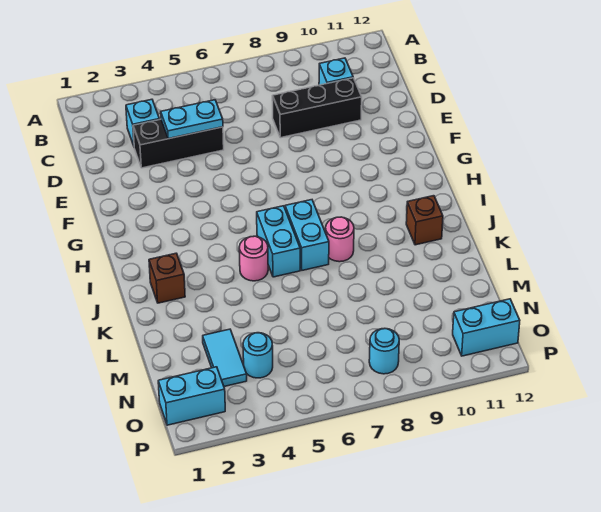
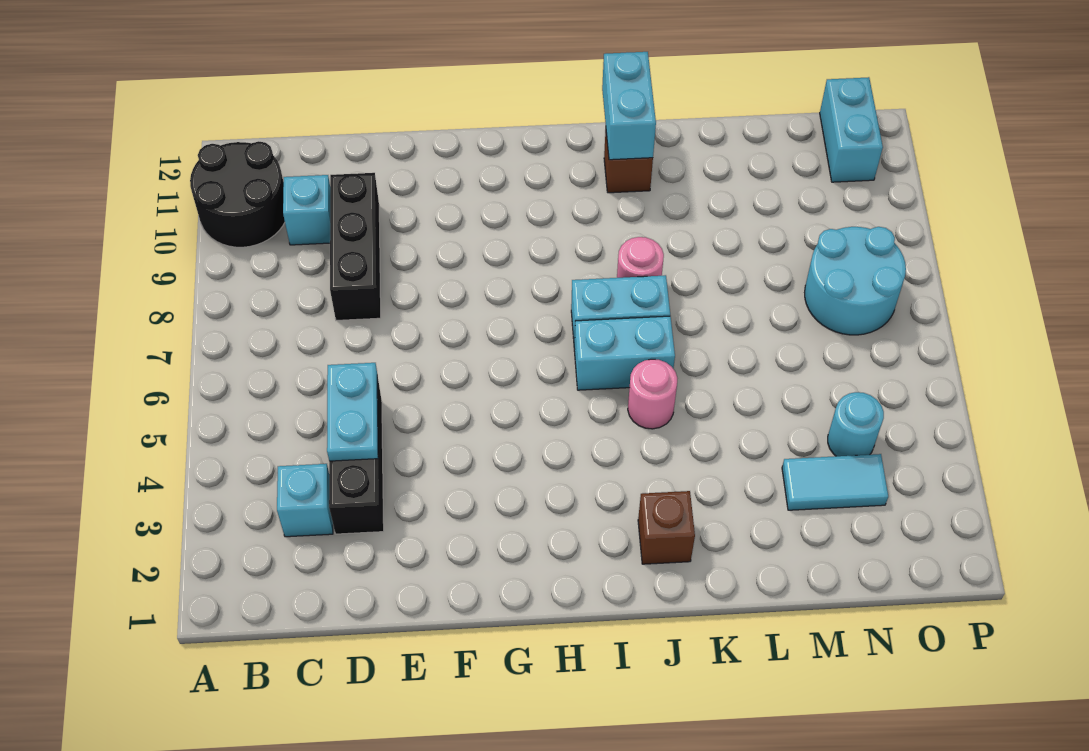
none -> black round brick A10:B11 level 1
cyan brick O1:O2 level 1 -> cyan brick J11:J12 level 2
cyan round brick O8 level 1 -> cyan round brick N7:O8 level 1

